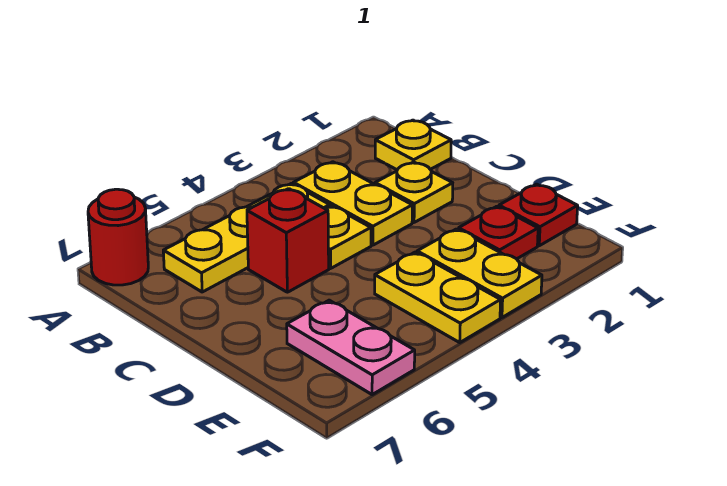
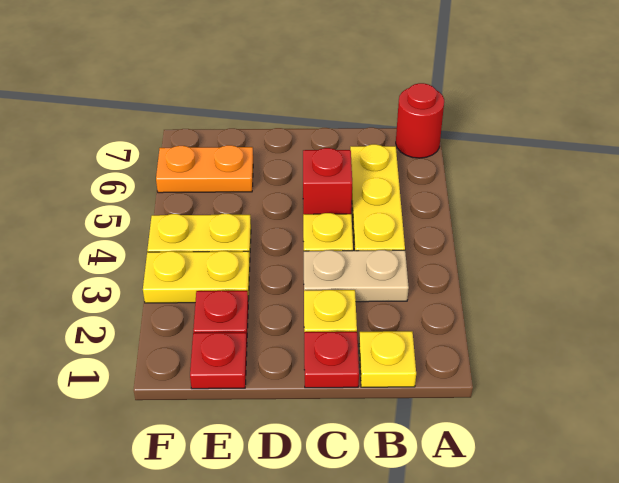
yellow plate B3:C3 level 1 -> tan plate B3:C3 level 1
none -> red plate C1 level 1
pink plate E6:F6 level 1 -> orange plate E6:F6 level 1

